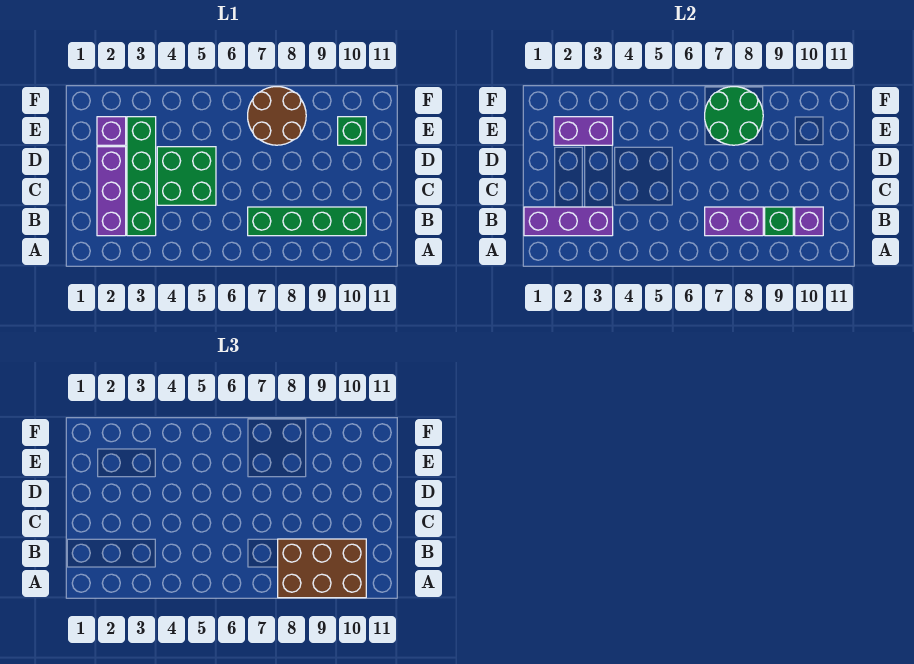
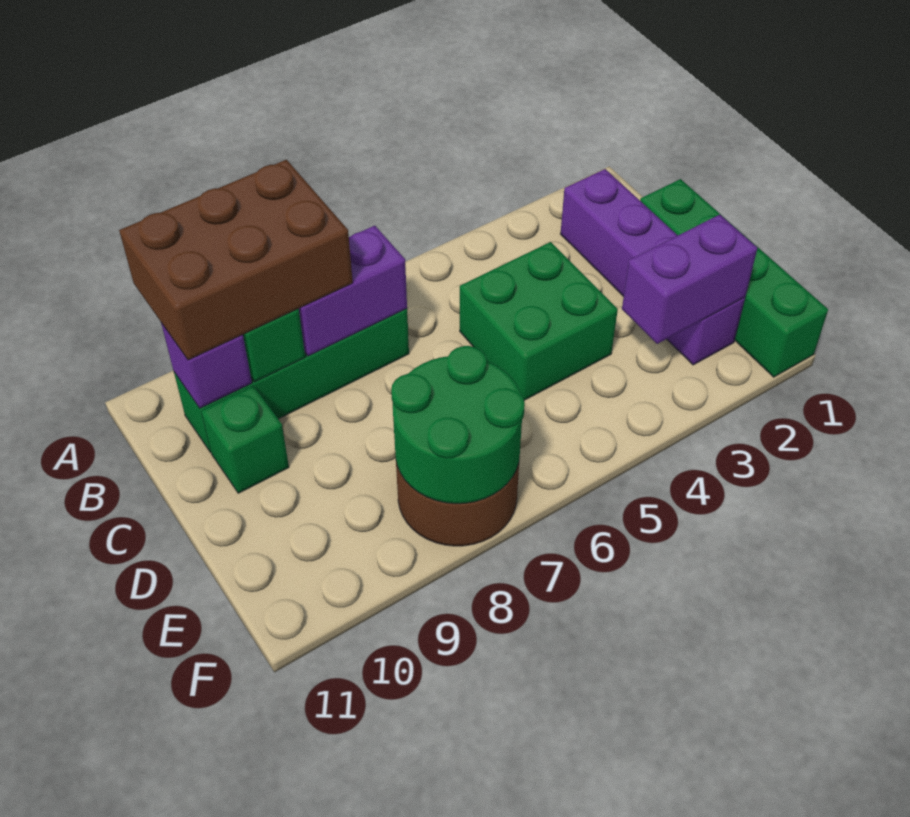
purple brick B1:B3 level 2 -> none
green brick B3:E3 level 1 -> green brick C1:F1 level 1
green brick E10 level 1 -> green brick C10 level 1

